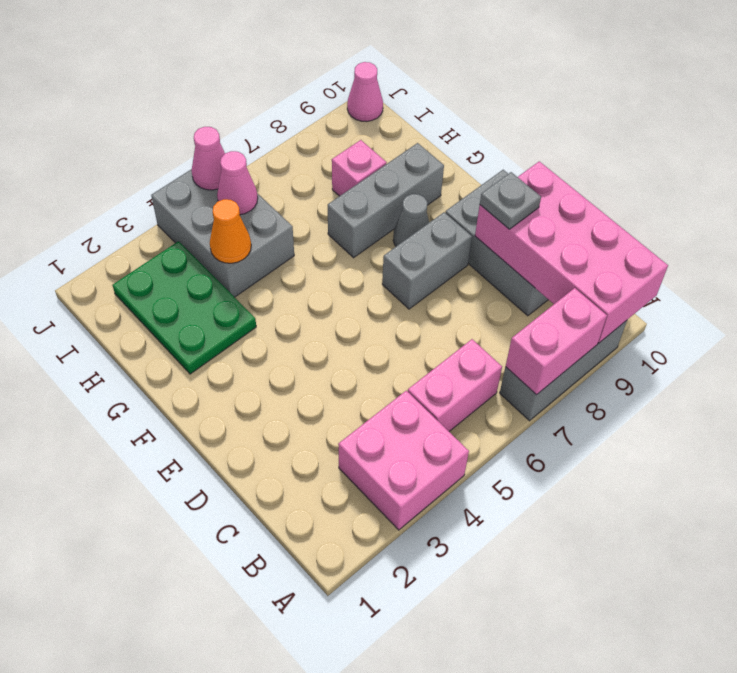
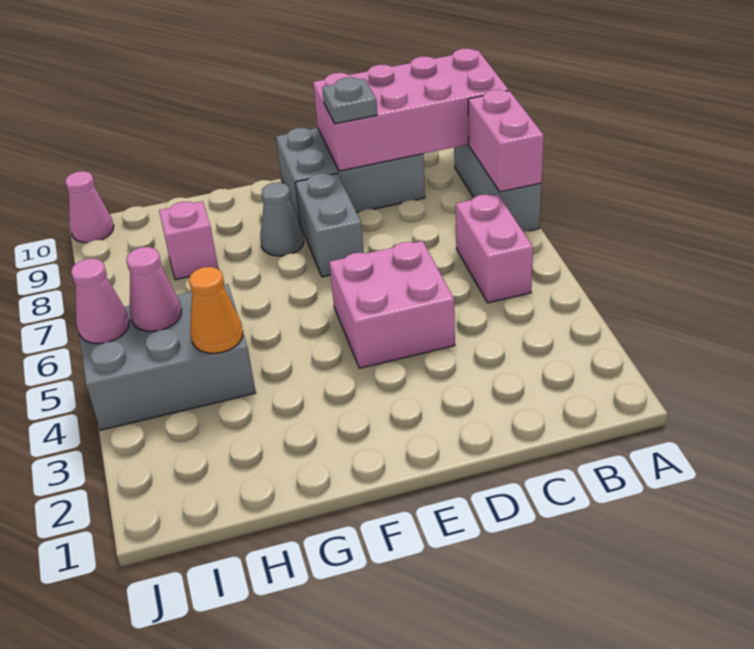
pink brick A3:B4 level 1 -> pink brick D4:E5 level 1
green plate G2:I3 level 1 -> none
grey brick G7:G9 level 1 -> none

